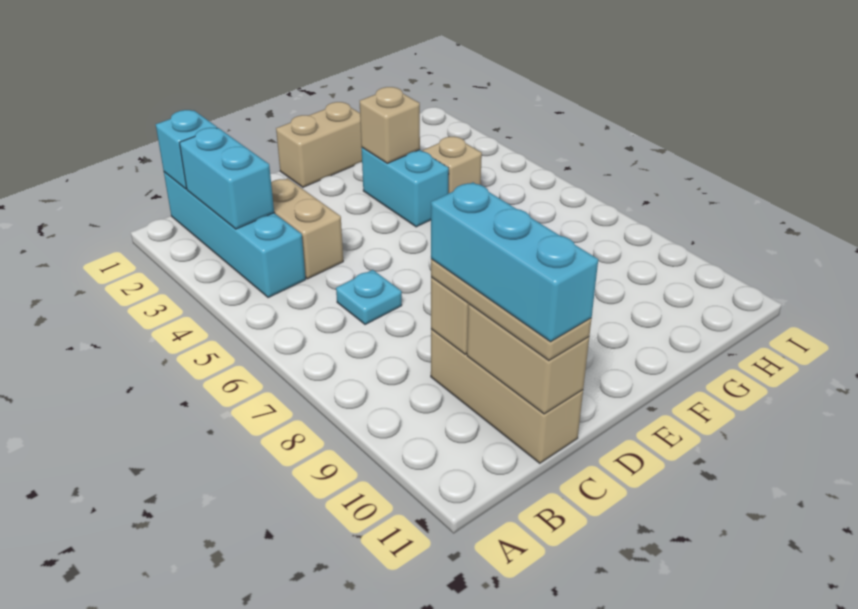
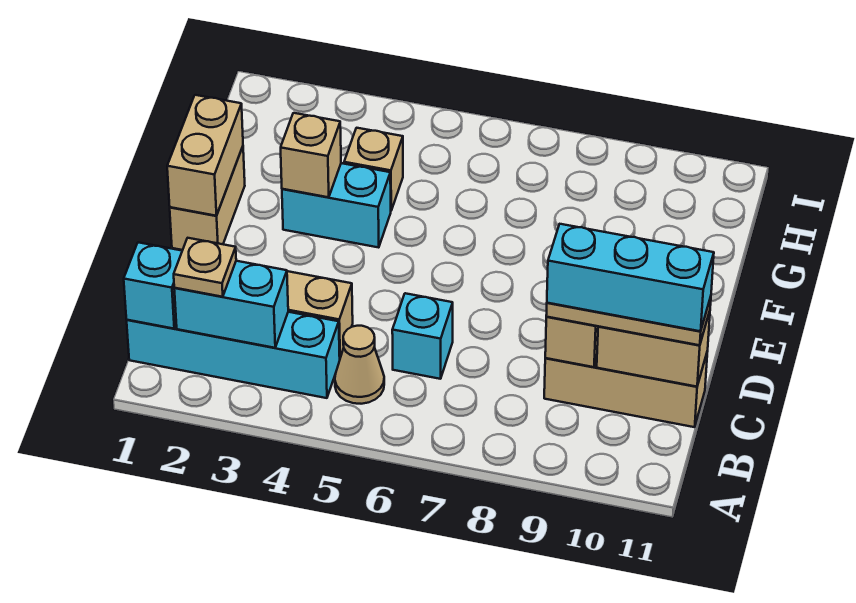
none -> tan plate B2 level 3
none -> tan cone B5 level 1
cyan plate C6 level 1 -> cyan brick C6 level 1
none -> tan brick E1:F1 level 2

